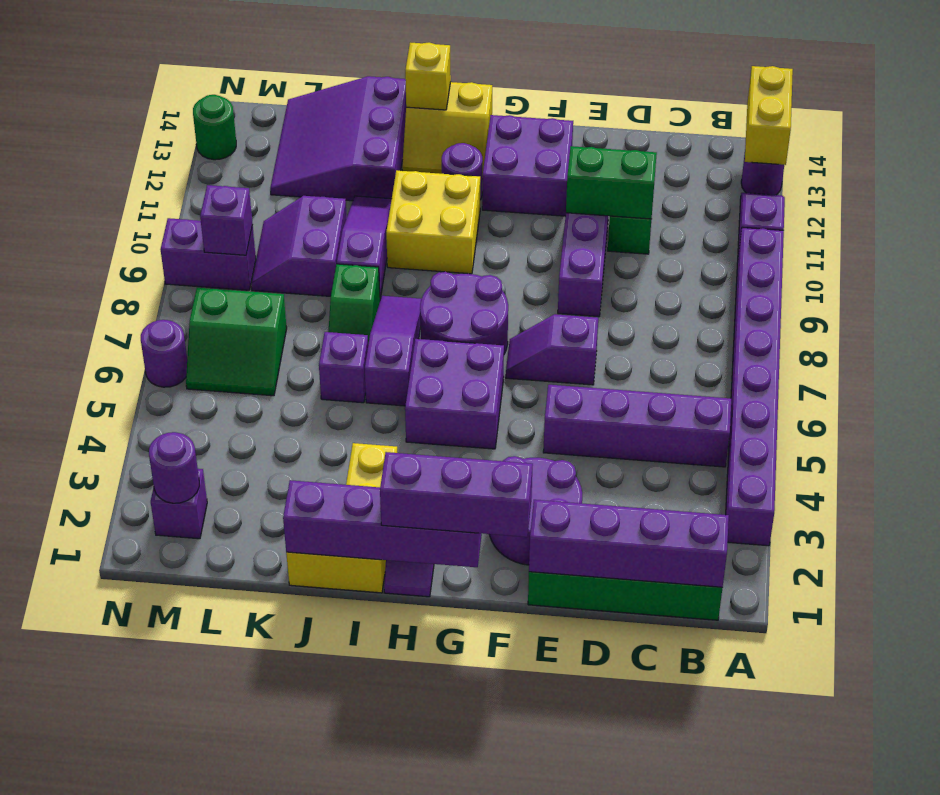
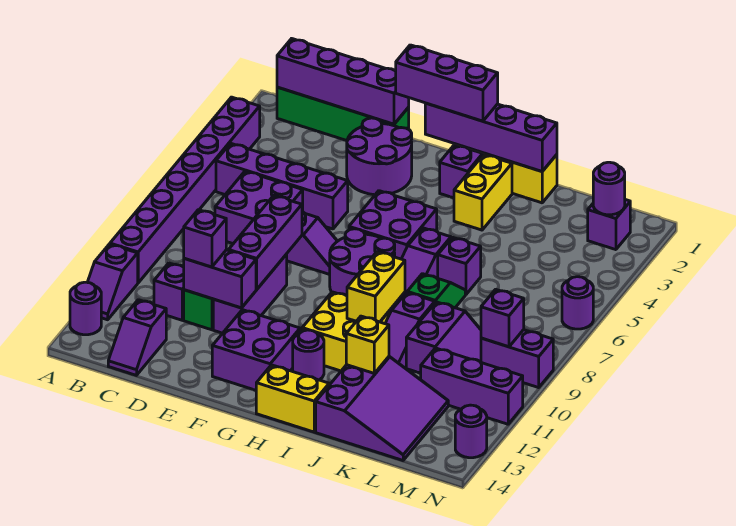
yellow brick A13:A14 level 2 -> yellow brick I9:I10 level 2
none -> purple brick C6:D7 level 1
none -> purple brick C11 level 1
none -> purple slope C13:C14 level 1 top 13
green brick D11:E11 level 2 -> purple brick D11:E11 level 2
none -> purple brick D11 level 3
none -> purple brick E8:E10 level 2
yellow brick I14 level 2 -> yellow brick J12 level 2
green slope L6:M7 level 1 top 7 -> none
none -> purple brick L11:N11 level 1
green round brick N13 level 1 -> purple round brick N13 level 1

